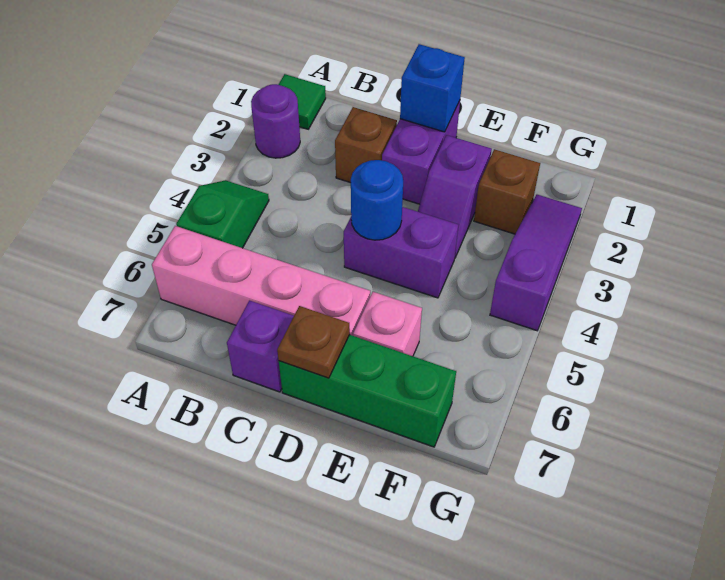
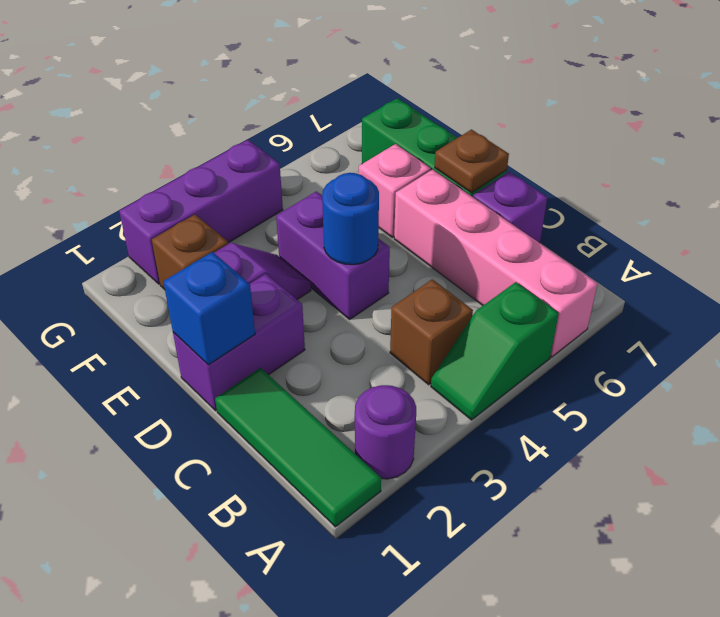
green tile A1 level 1 -> green tile A1:C1 level 1
brown brick C2 level 1 -> brown brick B4 level 1
purple slope G2:G4 level 1 top 4 -> purple brick G2:G4 level 1

